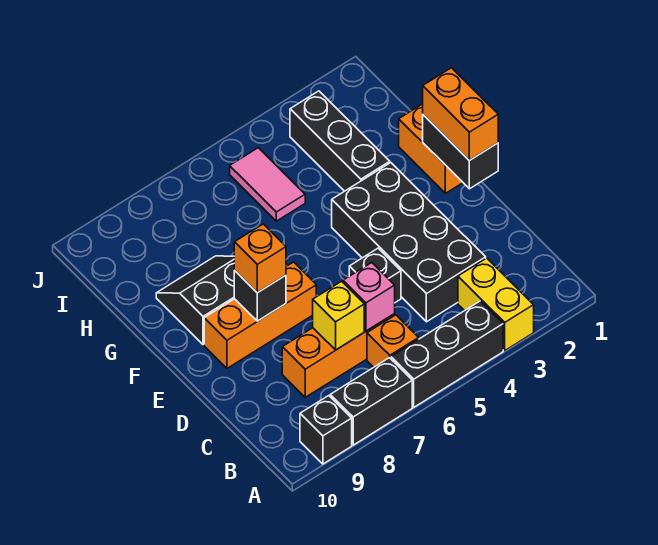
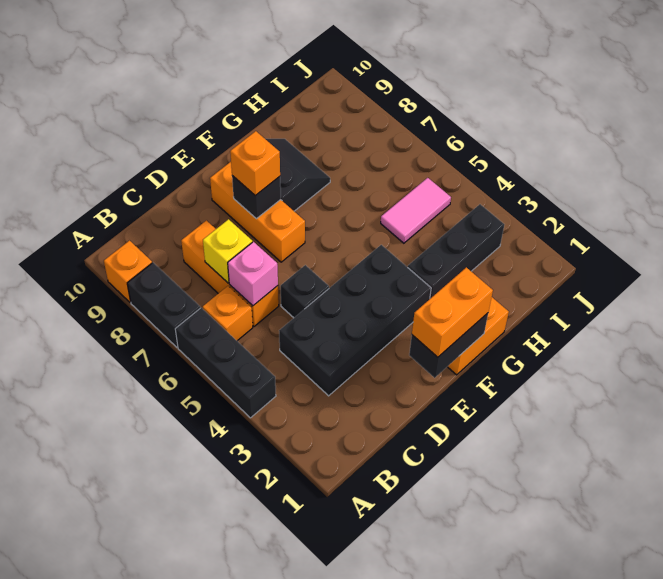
yellow brick A3:B3 level 1 -> none
black brick A9 level 1 -> orange brick A9 level 1

